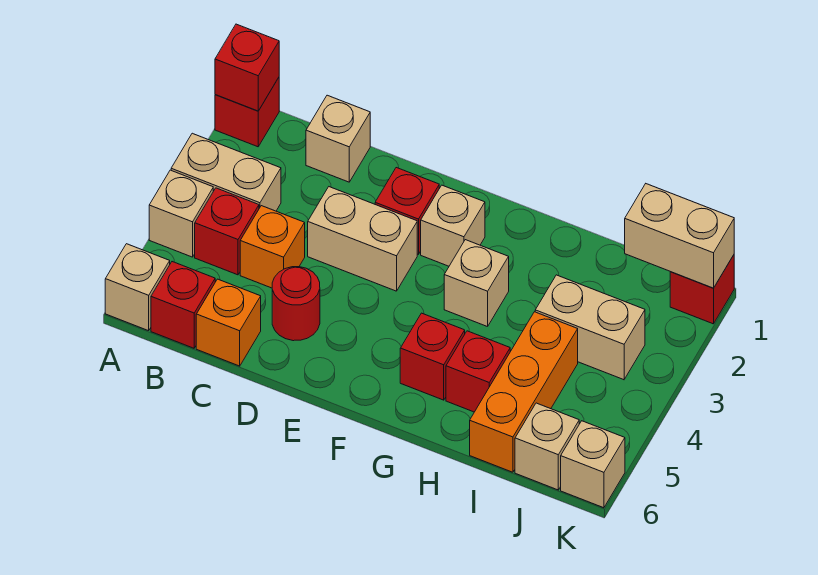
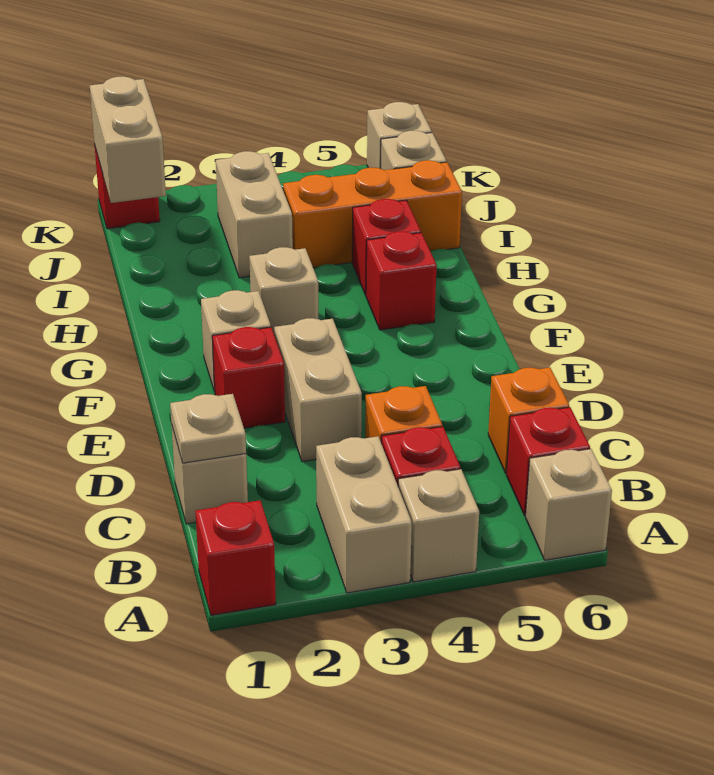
red brick A1 level 2 -> none
none -> tan plate C1 level 2
red round brick D5 level 1 -> none

